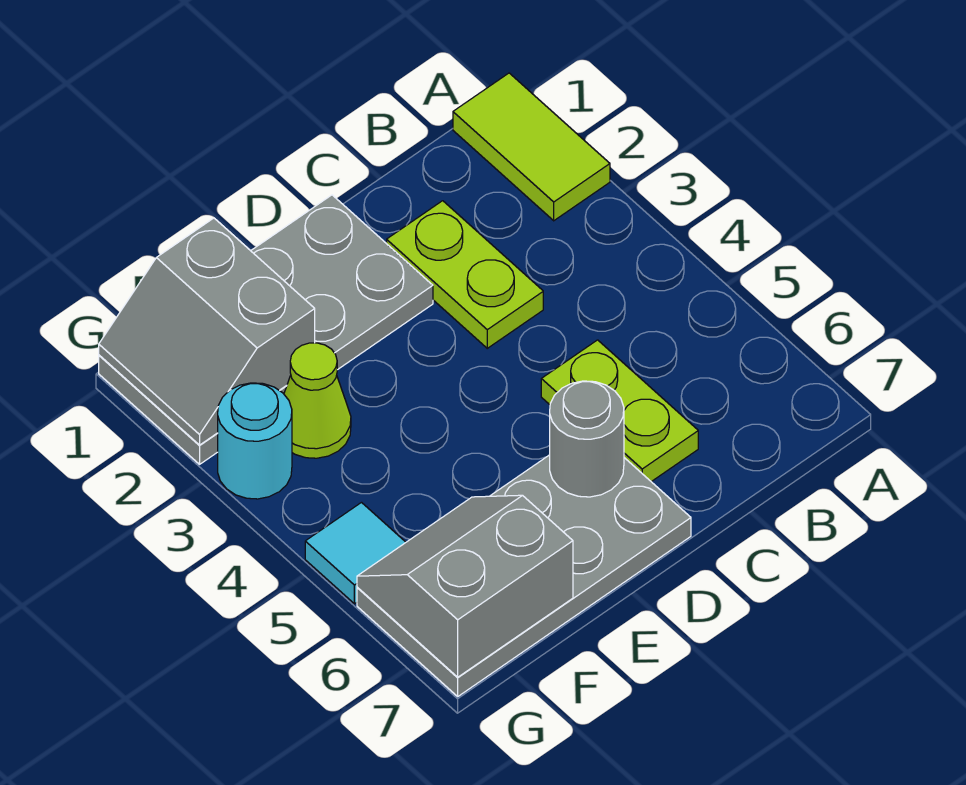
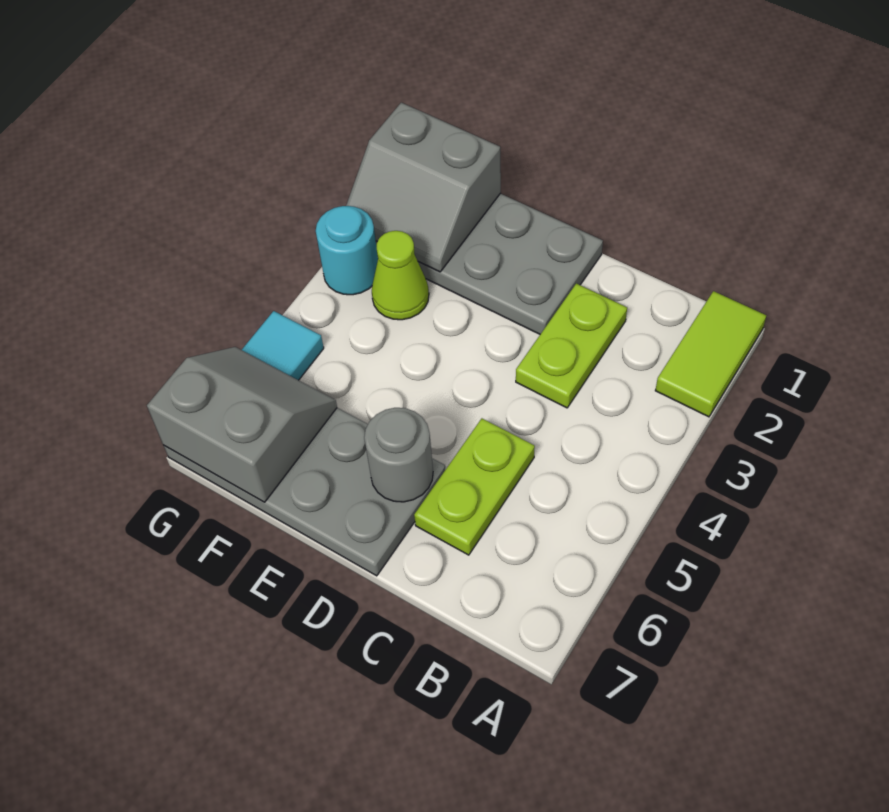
grey slope F1:G2 level 2 top F -> grey slope F1:G2 level 2 top 1

